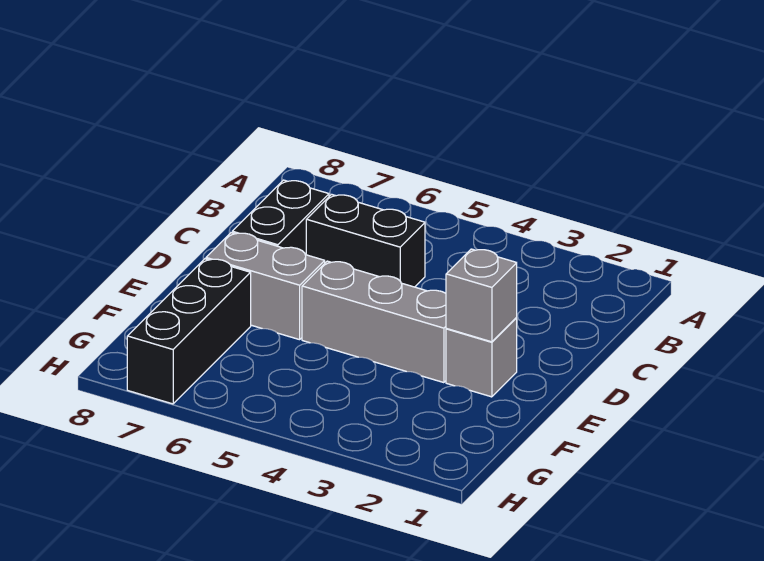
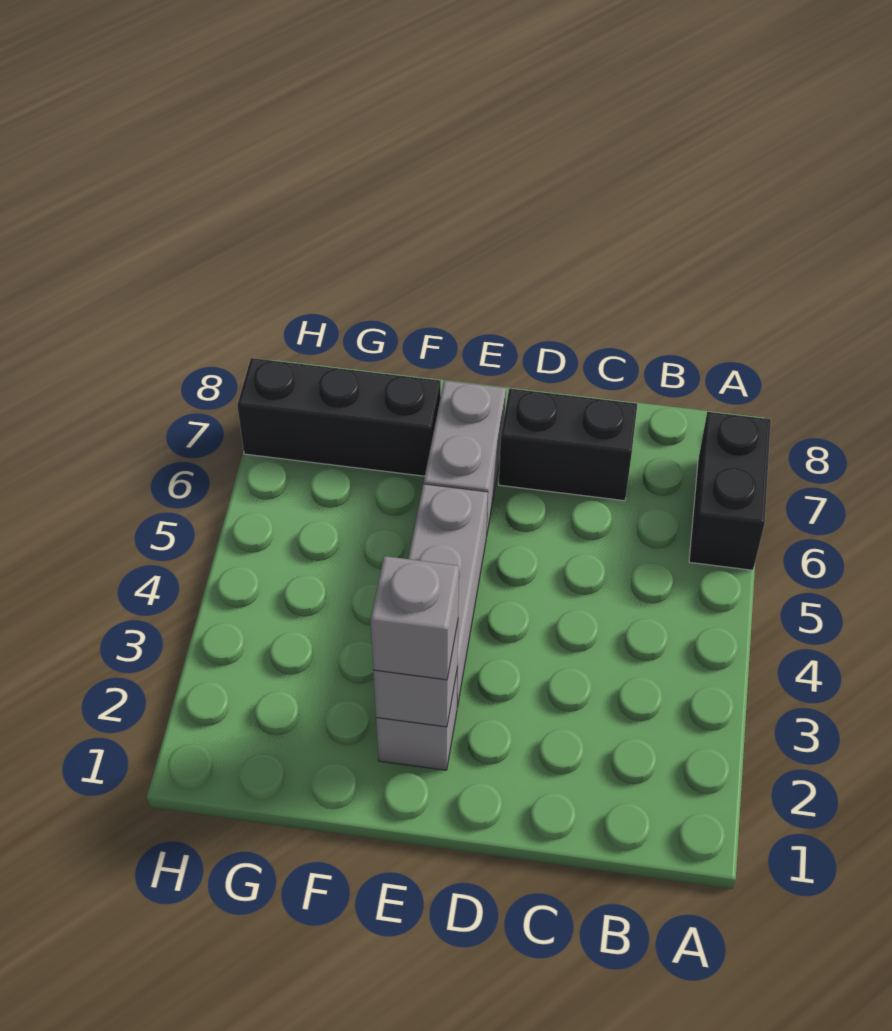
black brick C5:C6 level 1 -> black brick A6:A7 level 1
none -> grey brick E2 level 3

